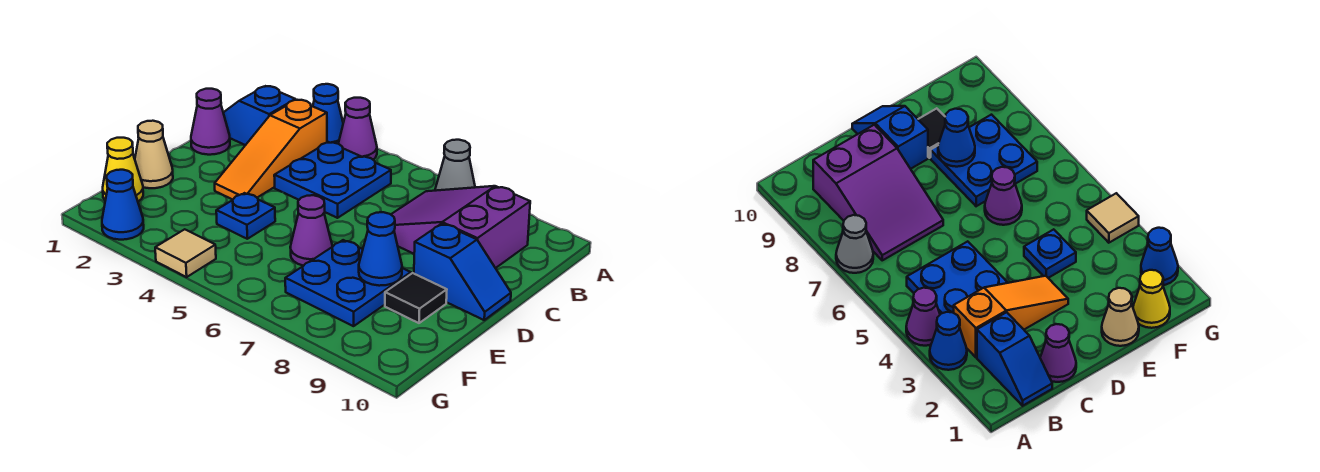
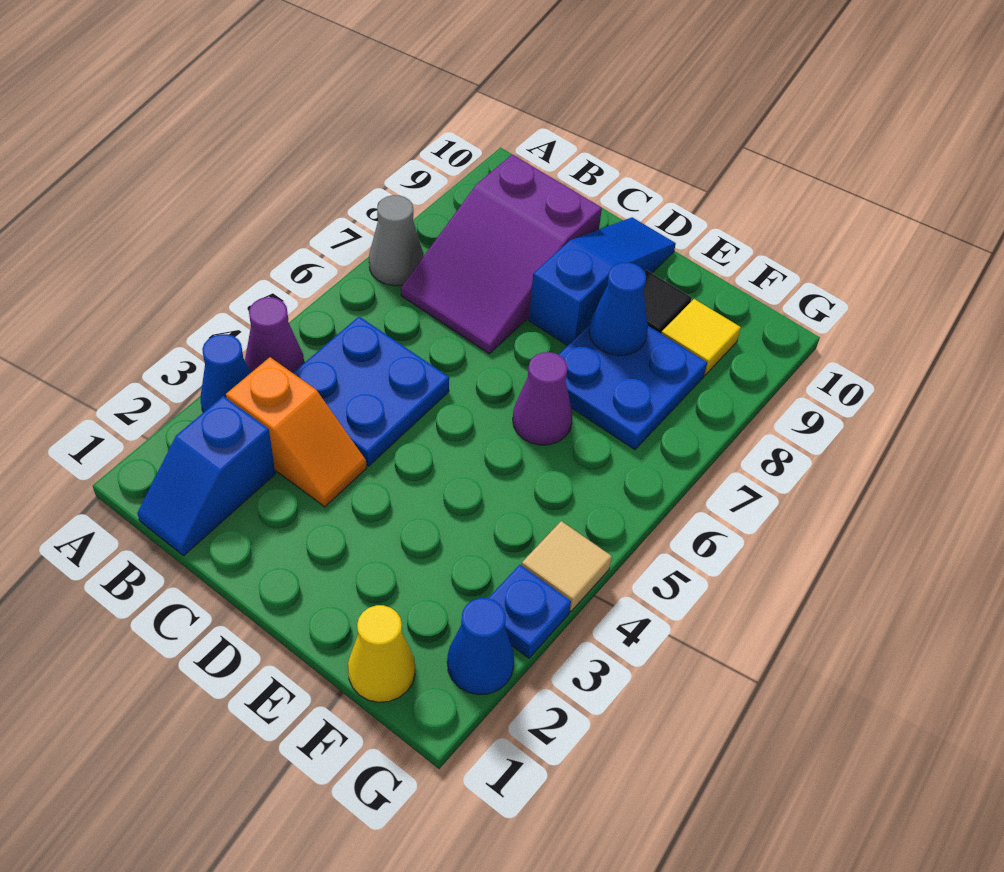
orange slope B3:D3 level 1 top B -> orange slope B3:C3 level 1 top B
purple cone C1 level 1 -> none
blue slope D9:D10 level 1 top 9 -> blue slope D8:D10 level 1 top 8
tan cone E1 level 1 -> none
blue plate E4 level 1 -> blue plate G3 level 1
none -> yellow tile F9 level 1

